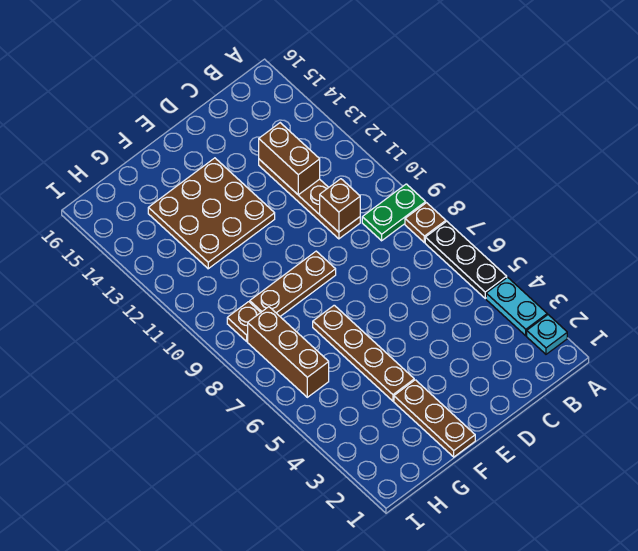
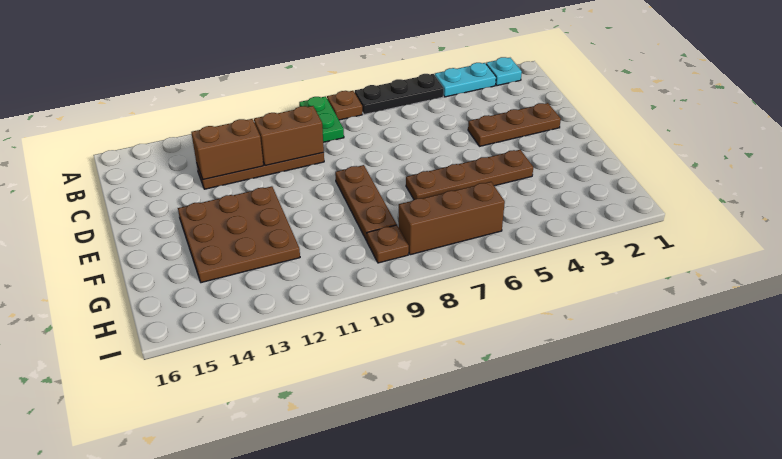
brown brick C10 level 2 -> brown brick C10:C11 level 2
brown plate F1:F3 level 1 -> brown plate D2:D4 level 1

